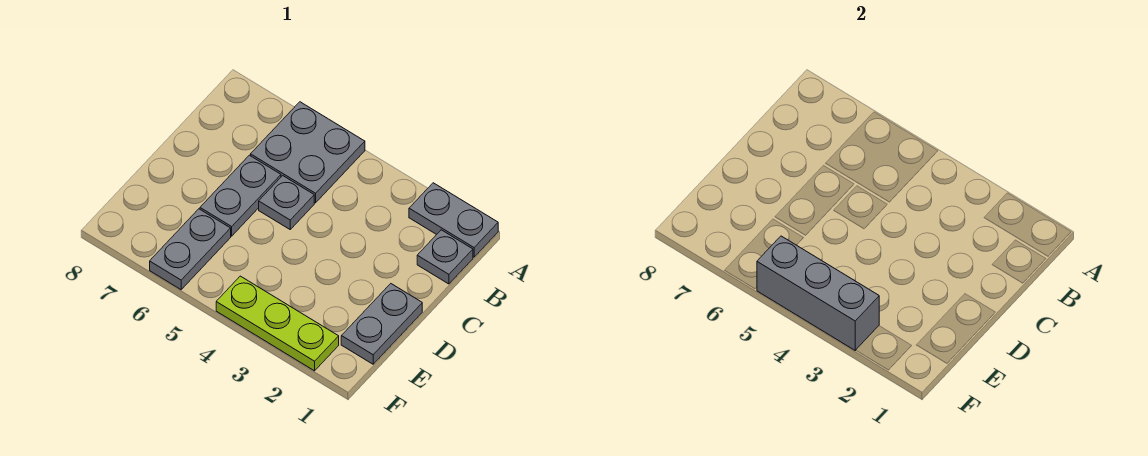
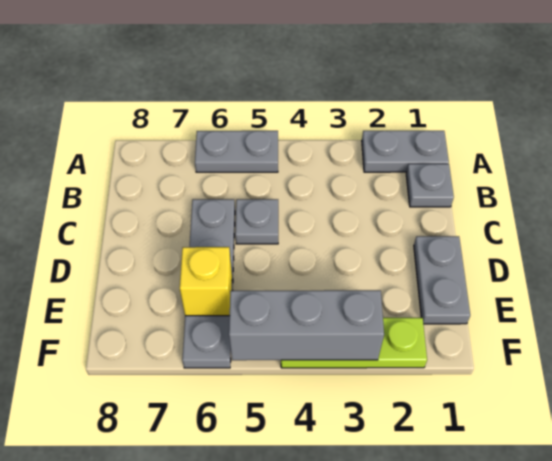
grey plate A5:B6 level 1 -> grey plate A5:A6 level 1
none -> yellow brick E6 level 2

